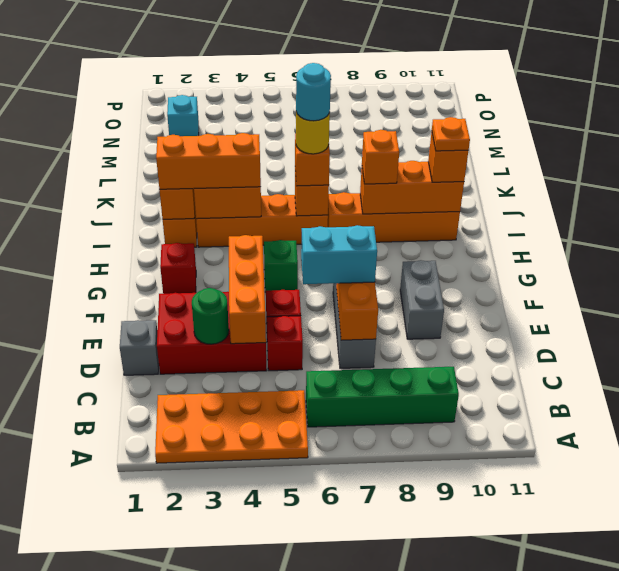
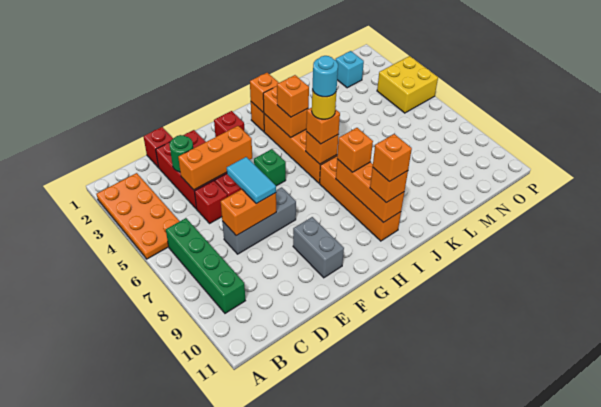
grey brick D1 level 1 -> red brick D1 level 1
cyan brick E6:E7 level 3 -> cyan tile E6:E7 level 3
grey brick E9:F9 level 1 -> grey brick F9:F10 level 1
orange brick I2:I4 level 3 -> orange brick I4 level 3
orange plate I10 level 4 -> orange brick I10 level 4
none -> yellow brick O4:P5 level 1

